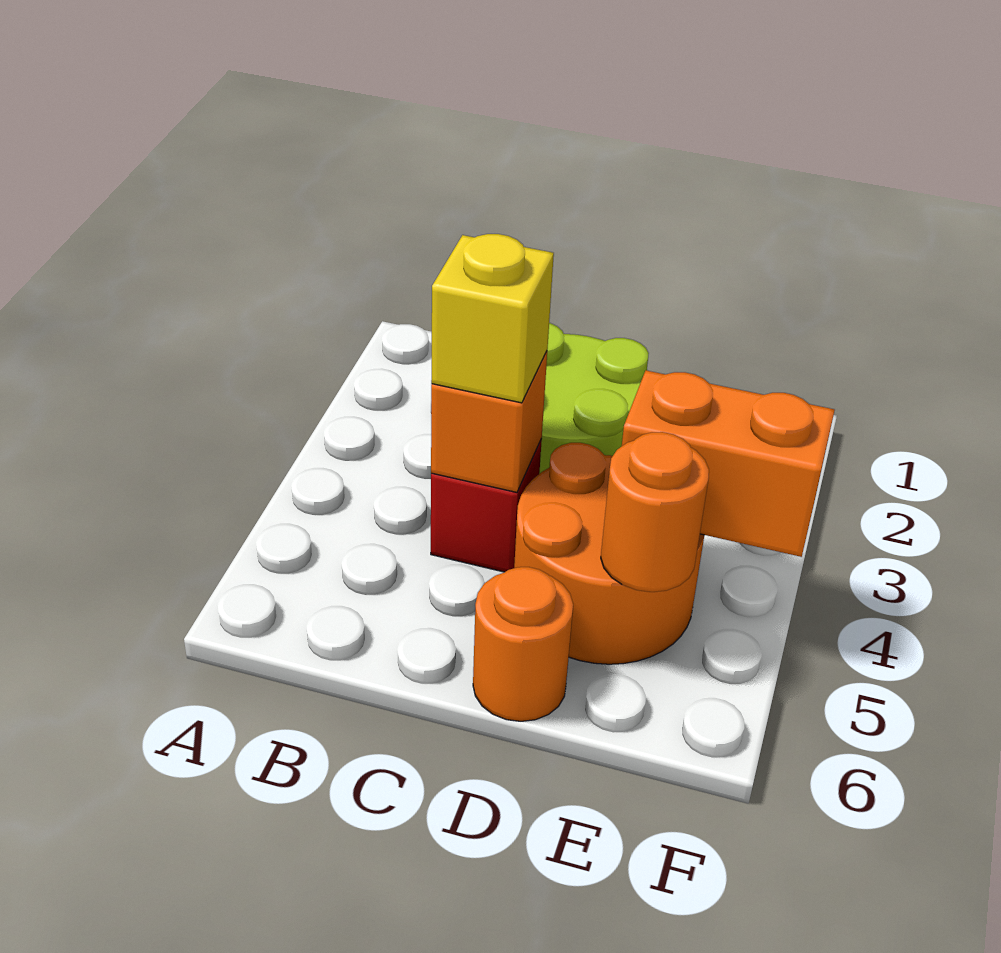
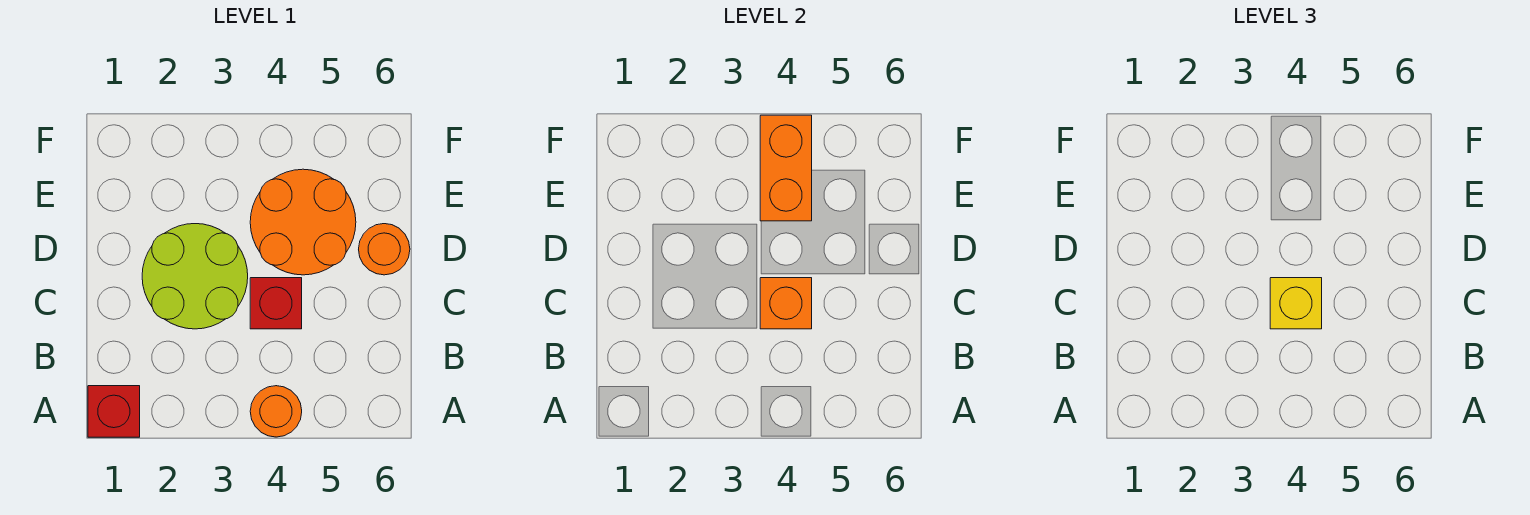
none -> red brick A1 level 1
orange round brick E5 level 2 -> orange round brick A4 level 1

